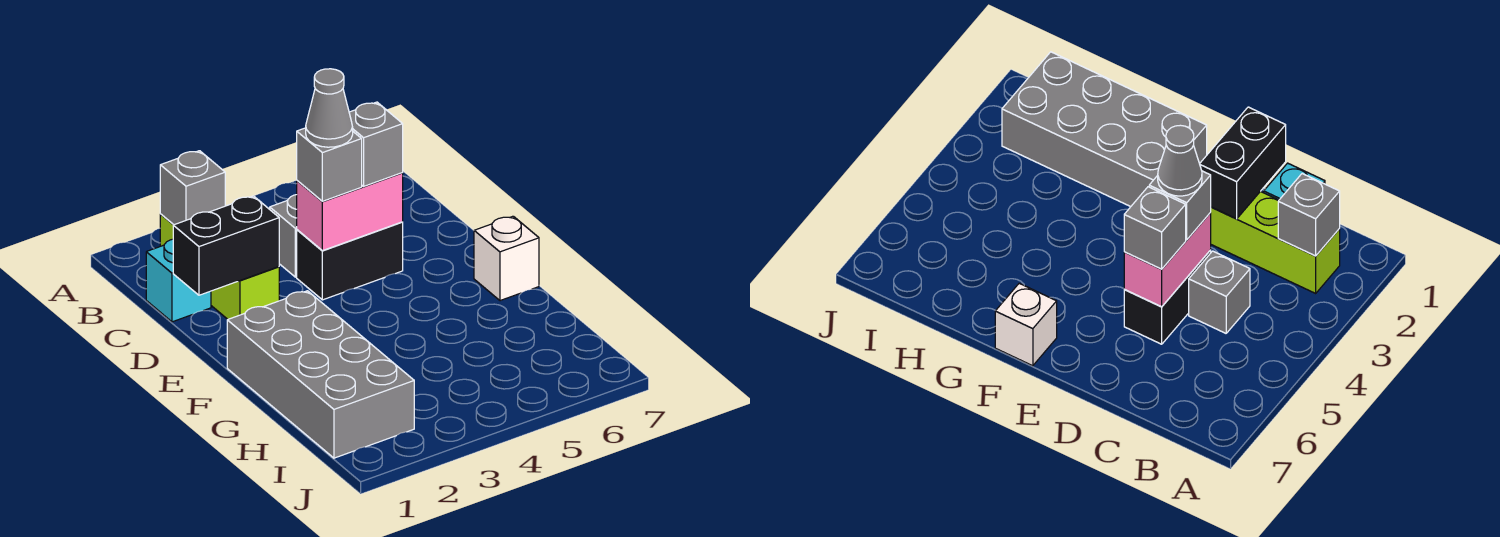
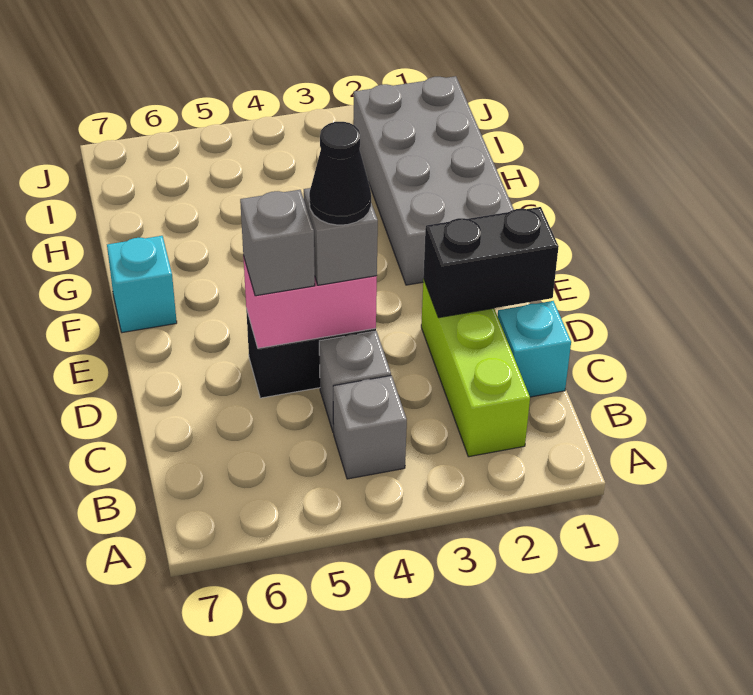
grey brick B2 level 2 -> grey brick B4 level 1
grey cone D4 level 4 -> black cone D4 level 4
white brick F7 level 1 -> cyan brick F7 level 1

